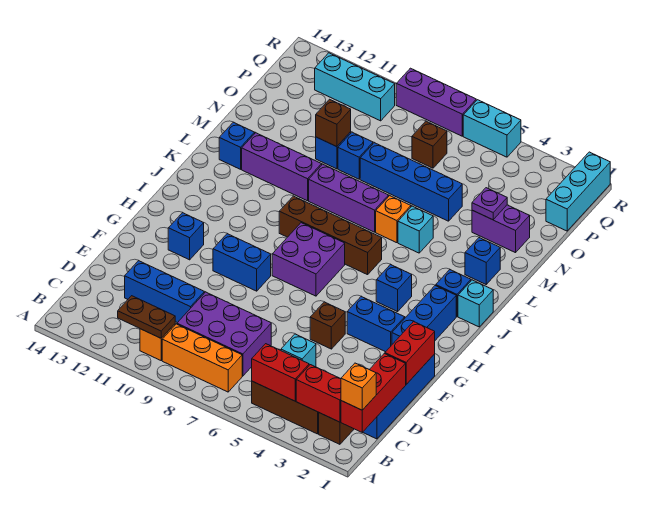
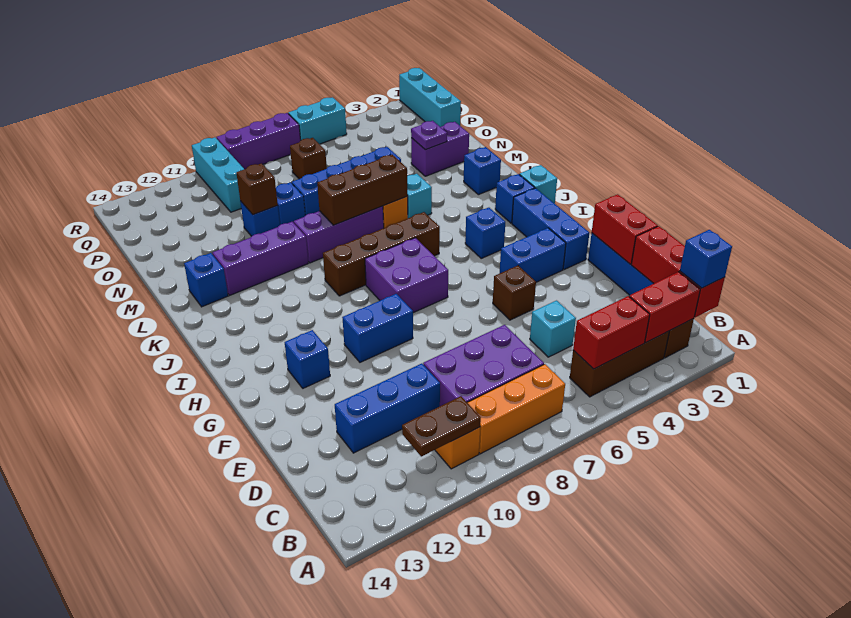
orange brick B1 level 3 -> blue brick B1 level 3
none -> brown brick L6:L8 level 2
cyan brick Q10:Q12 level 1 -> cyan brick P10:R10 level 1

